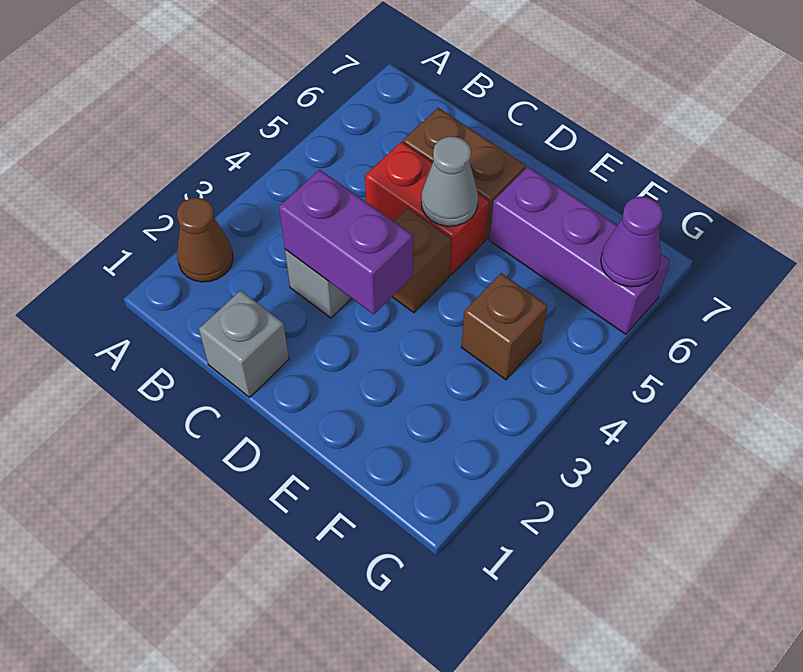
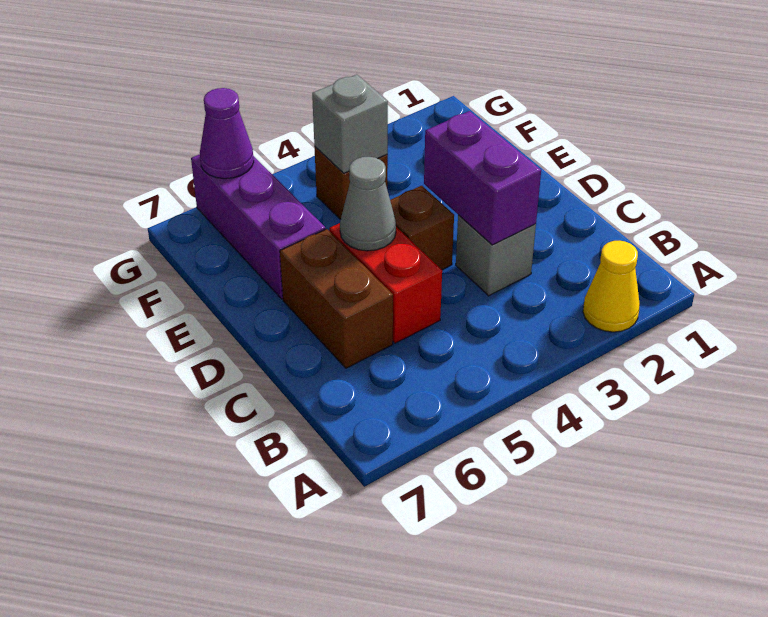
brown cone A2 level 1 -> yellow cone A2 level 1
grey brick C1 level 1 -> grey brick F4 level 2

